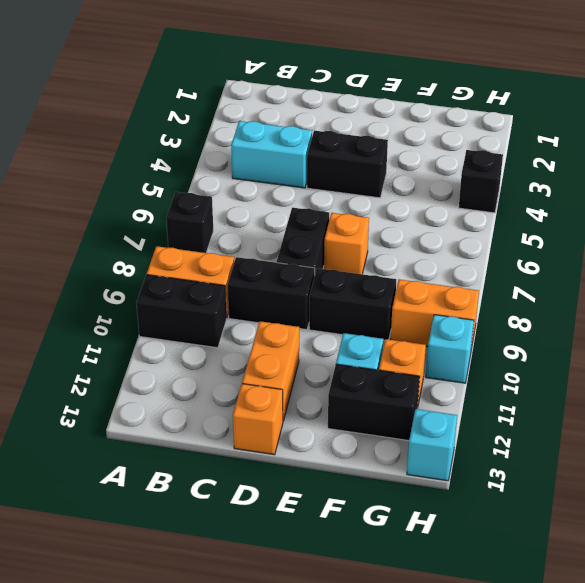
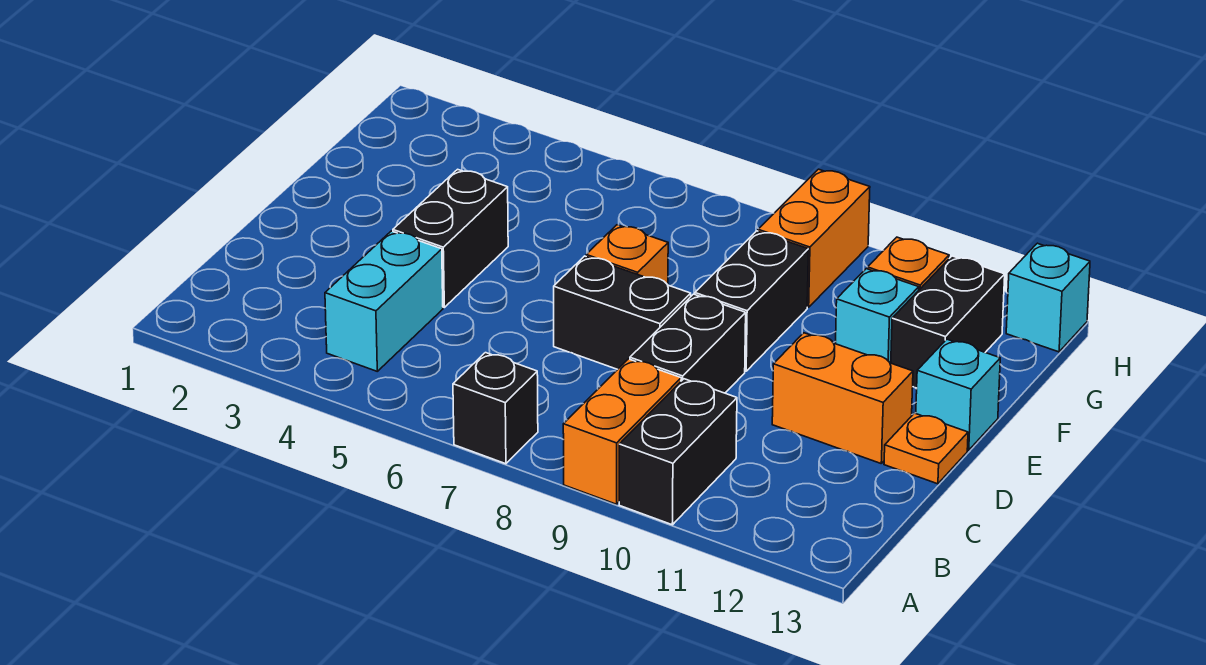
orange brick D13 level 1 -> orange plate D13 level 1
black brick H4 level 1 -> none
cyan brick H10 level 1 -> cyan brick E13 level 1

